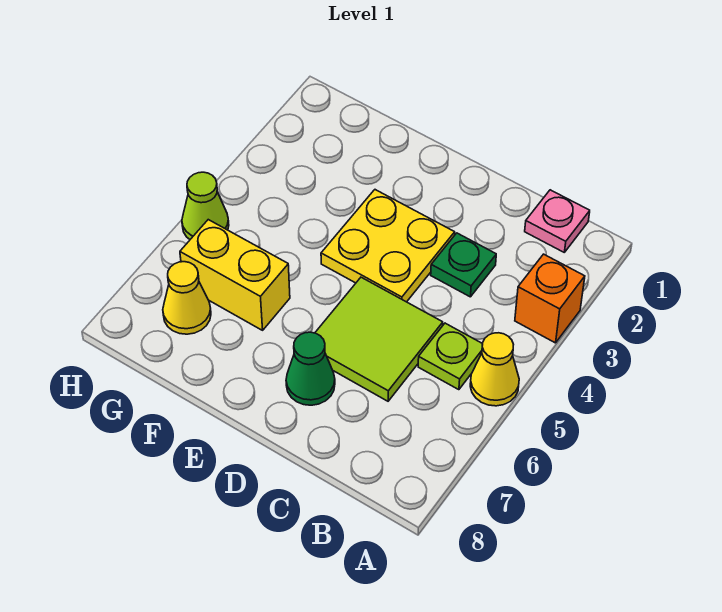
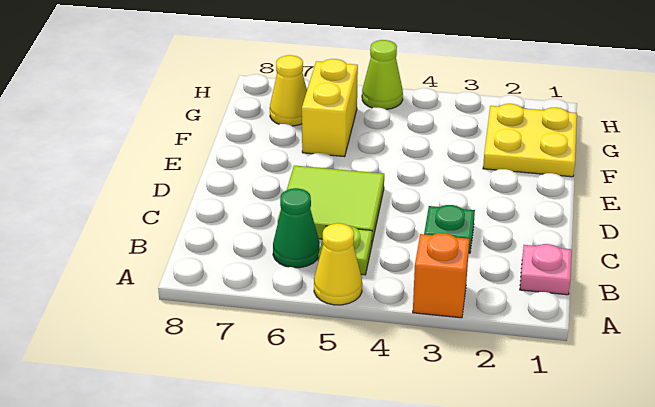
yellow plate D3:E4 level 1 -> yellow plate F1:G2 level 1
green cone D7 level 1 -> green cone B6 level 1

